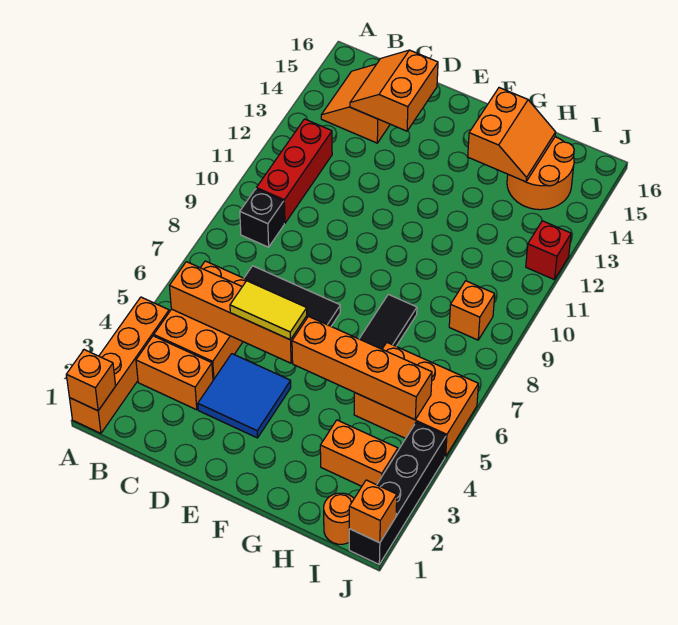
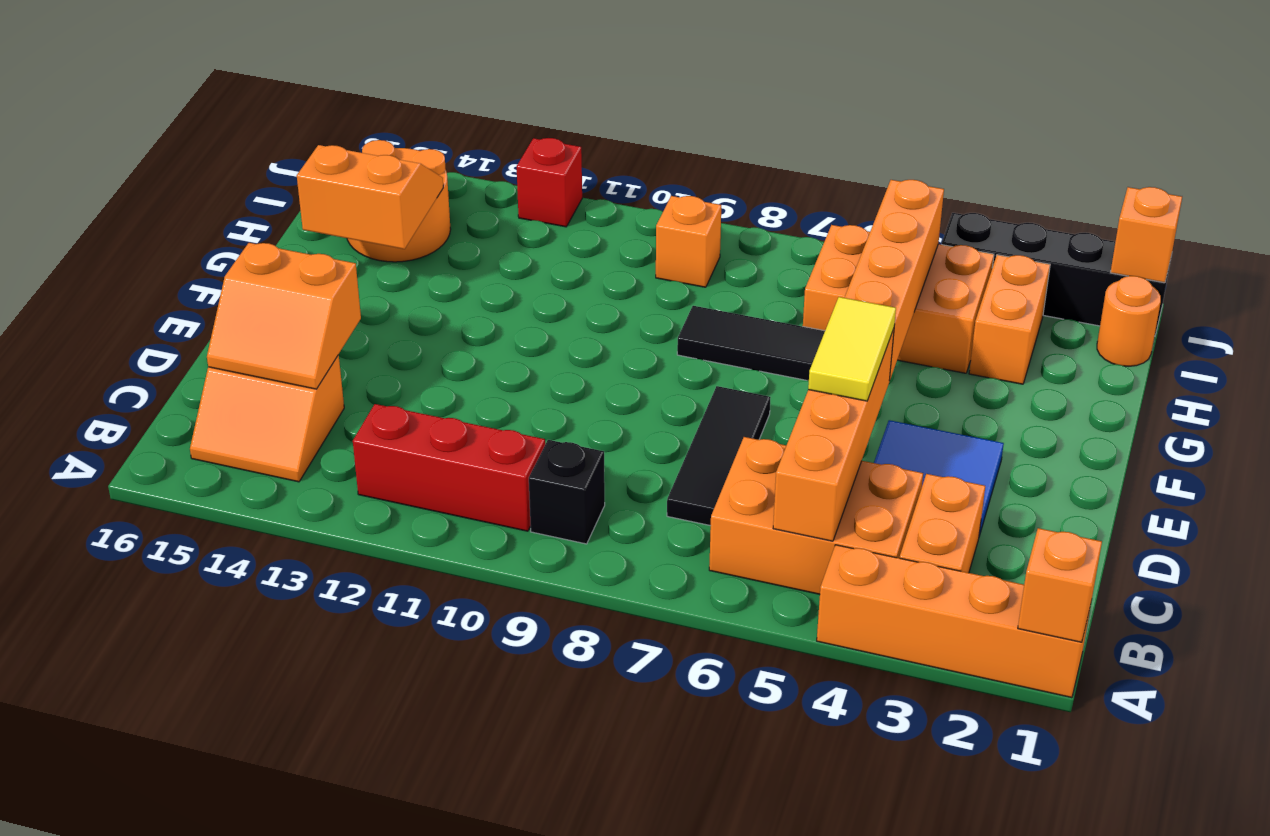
orange brick H5:J6 level 1 -> orange brick H4:I6 level 1

